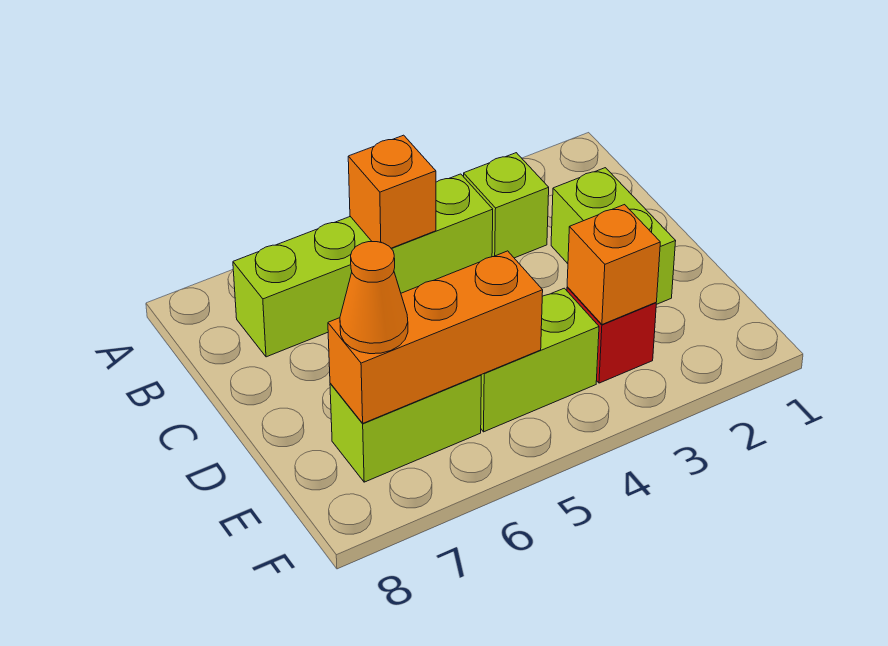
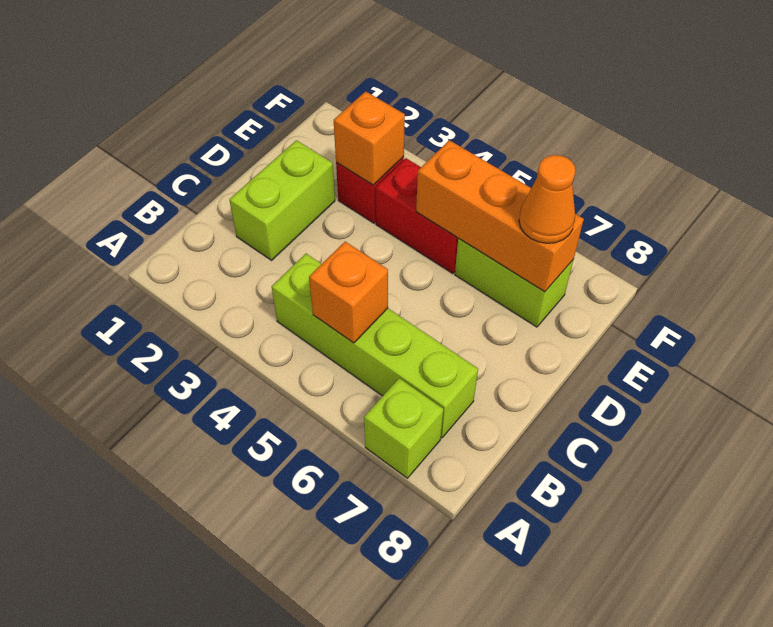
lime brick B3 level 1 -> lime brick A7 level 1
lime brick E4:E5 level 1 -> red brick E4:E5 level 1

